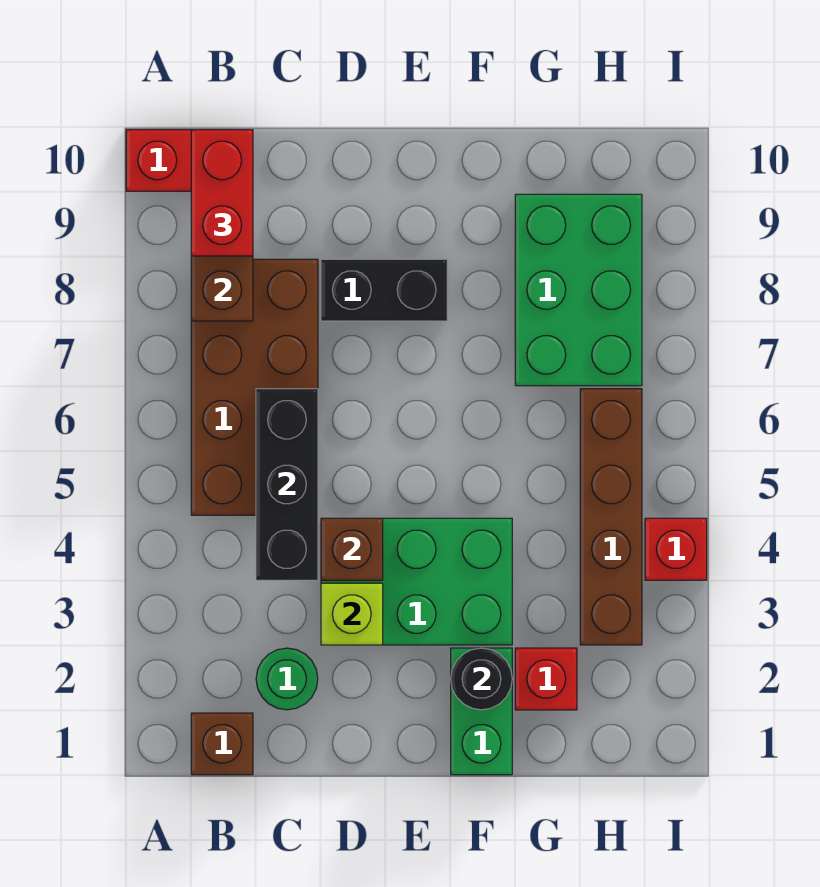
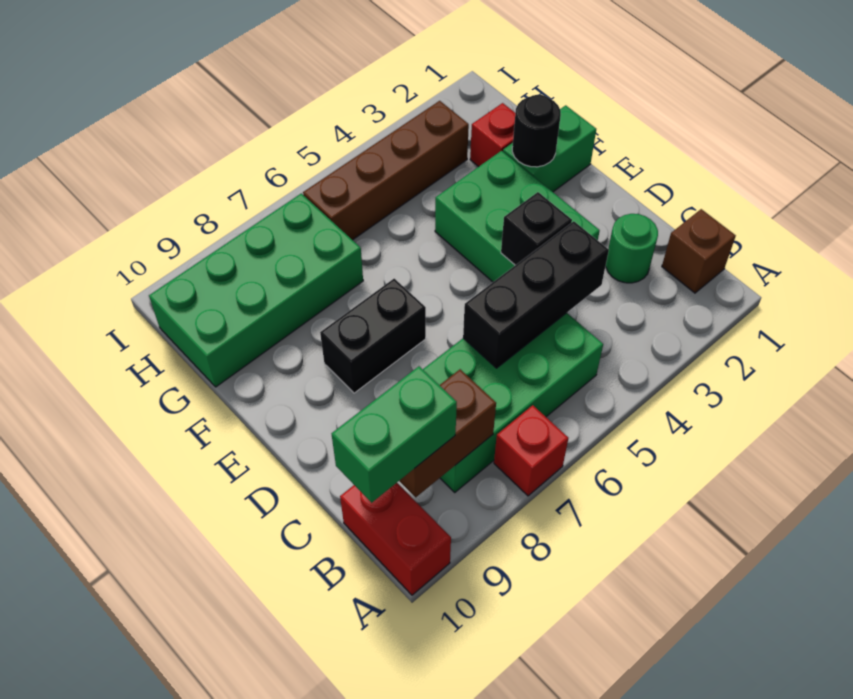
brown brick B5:C8 level 1 -> green brick B5:C8 level 1
red brick B9:B10 level 3 -> green brick B9:B10 level 3
lime brick D3 level 2 -> none
brown brick D4 level 2 -> black brick D4 level 2
black brick D8:E8 level 1 -> black brick E7:E8 level 1
green brick G7:H9 level 1 -> green brick G7:H10 level 1
red brick I4 level 1 -> red brick A7 level 1

